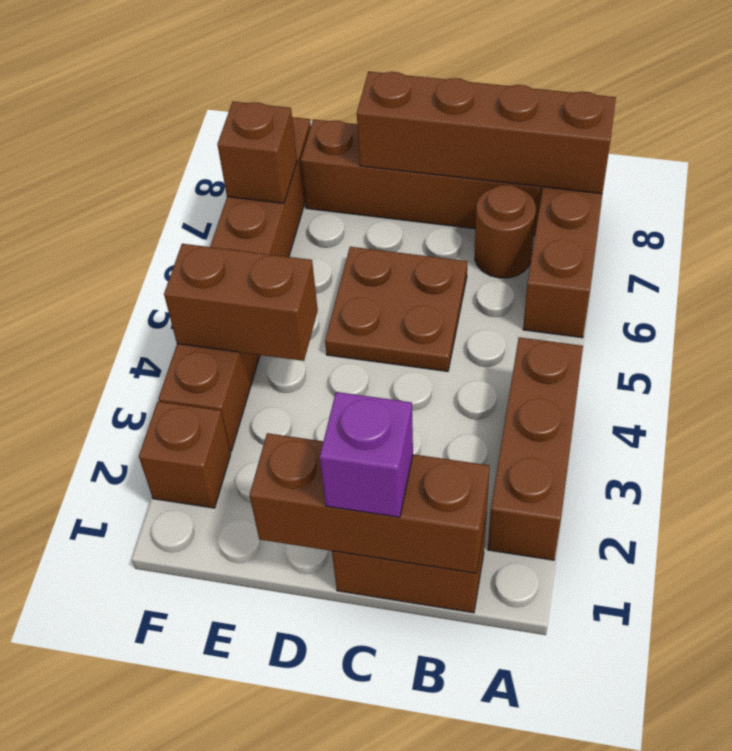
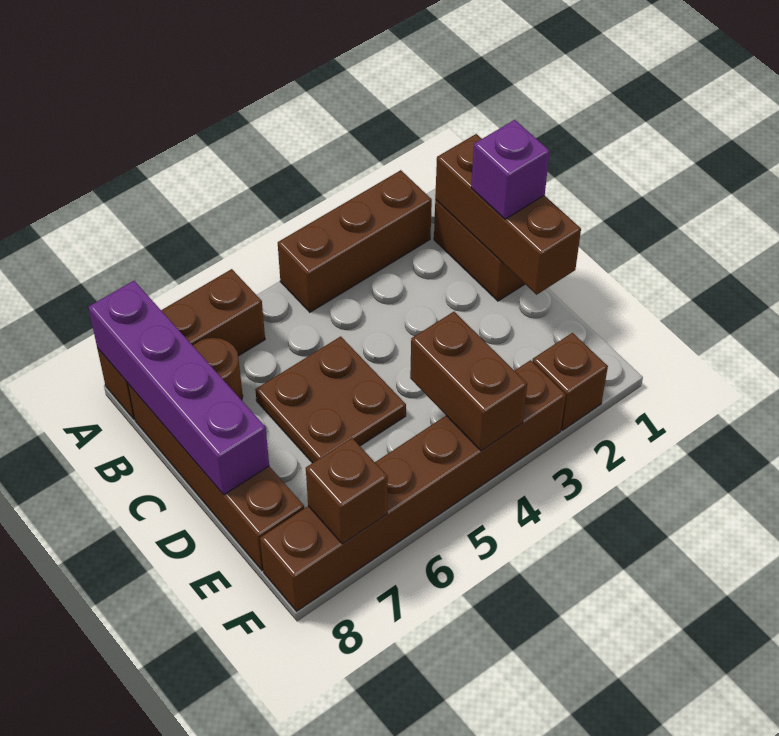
brown brick A8:D8 level 2 -> purple brick A8:D8 level 2

